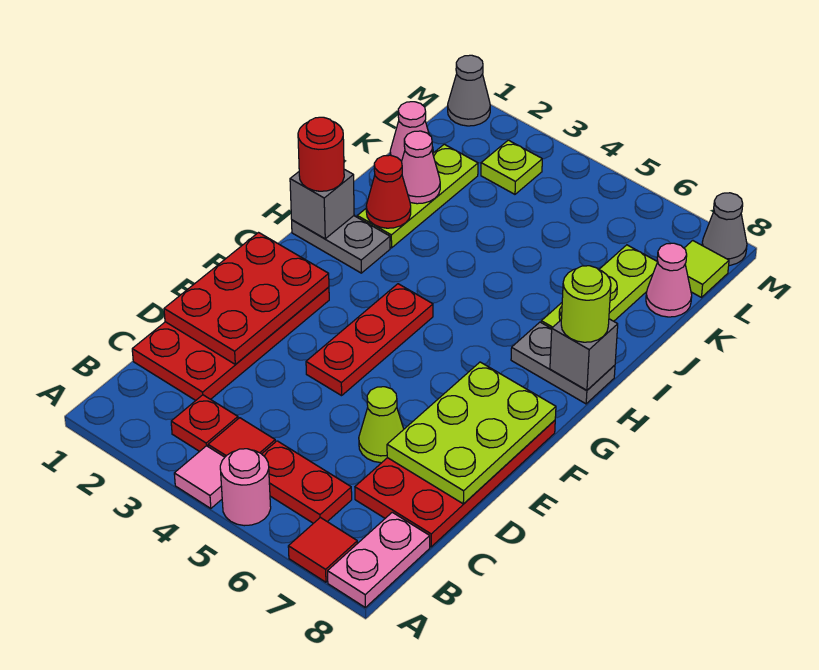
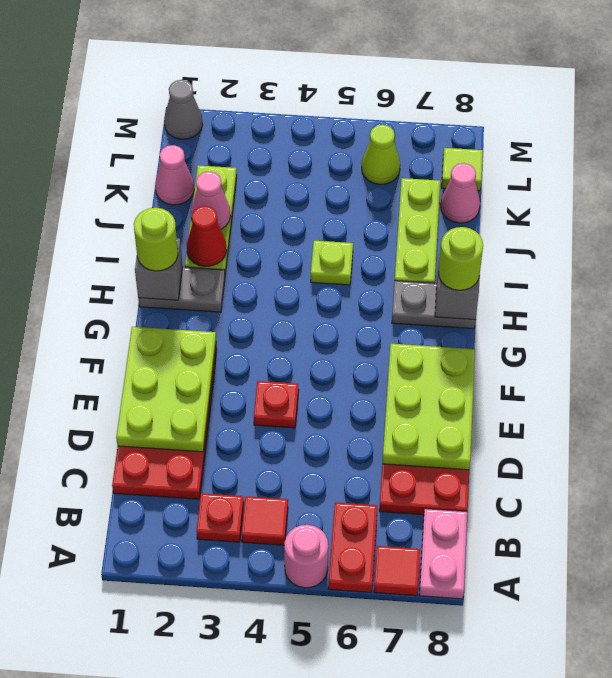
pink tile A4 level 1 -> none
red plate B5:B6 level 1 -> red plate A6:B6 level 1
red plate D1:F2 level 2 -> lime plate D1:F2 level 2
lime cone D6 level 1 -> lime cone L6 level 1
red plate E4:G4 level 1 -> red plate E4 level 1
red round brick H1 level 3 -> lime round brick H1 level 3
lime plate L3 level 1 -> lime plate I5 level 1
grey cone M8 level 1 -> none

